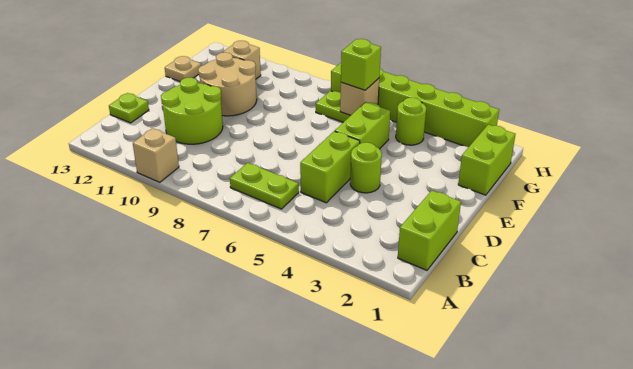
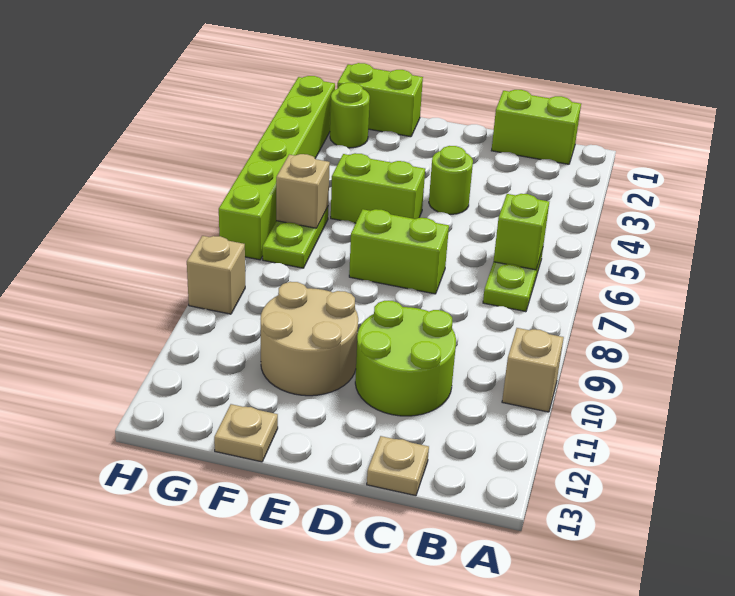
lime brick C5:D5 level 1 -> lime brick D7:E7 level 1
lime plate C13 level 1 -> tan plate C13 level 1
lime round brick G4 level 1 -> lime round brick G2 level 1
lime brick G6 level 3 -> lime brick B6 level 2
tan brick G11 level 1 -> tan brick H9 level 1

